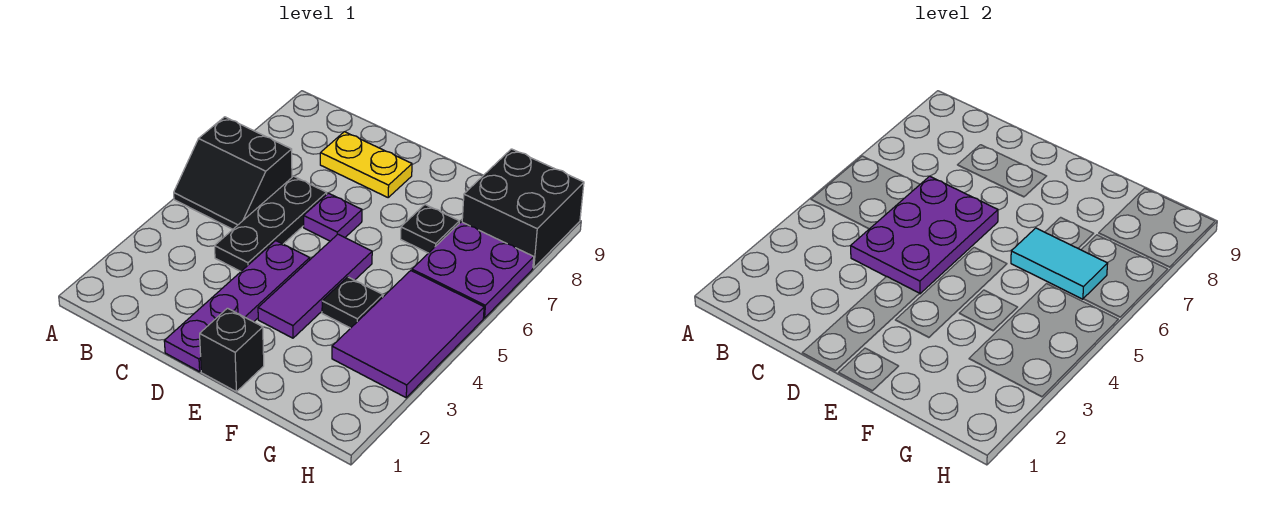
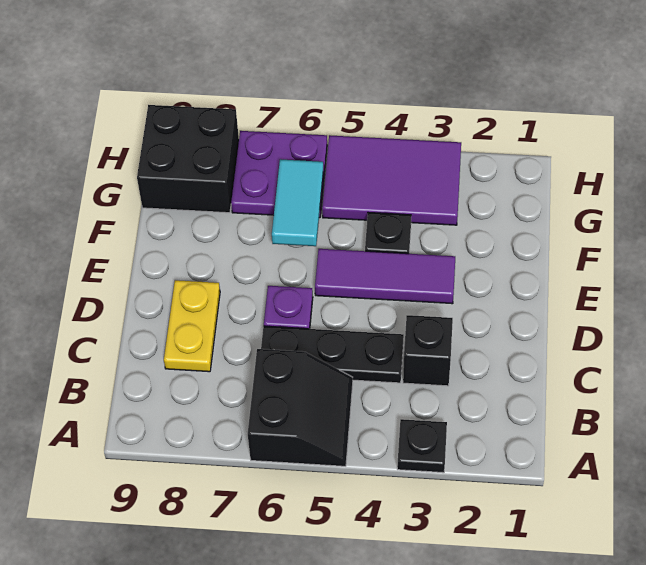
purple plate C4:D6 level 2 -> none
purple plate D1:D4 level 1 -> none
black brick E1 level 1 -> black brick C3 level 1
black plate F7 level 1 -> black plate A3 level 1

